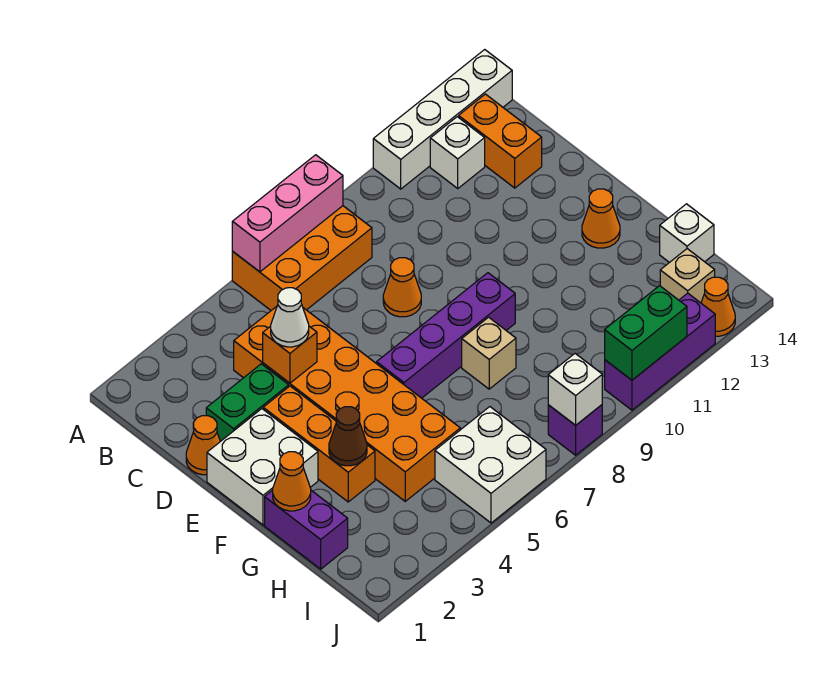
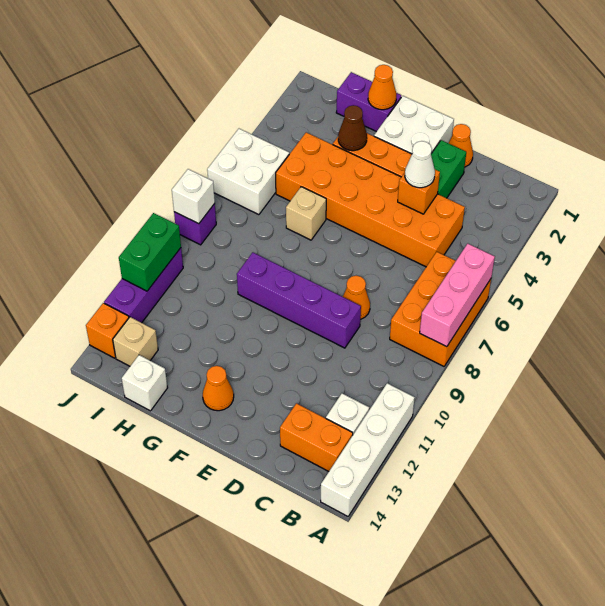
purple brick F6:F9 level 1 -> purple brick D9:G9 level 1
tan brick G8 level 1 -> tan brick G6 level 1
orange cone J13 level 1 -> orange brick J13 level 1

